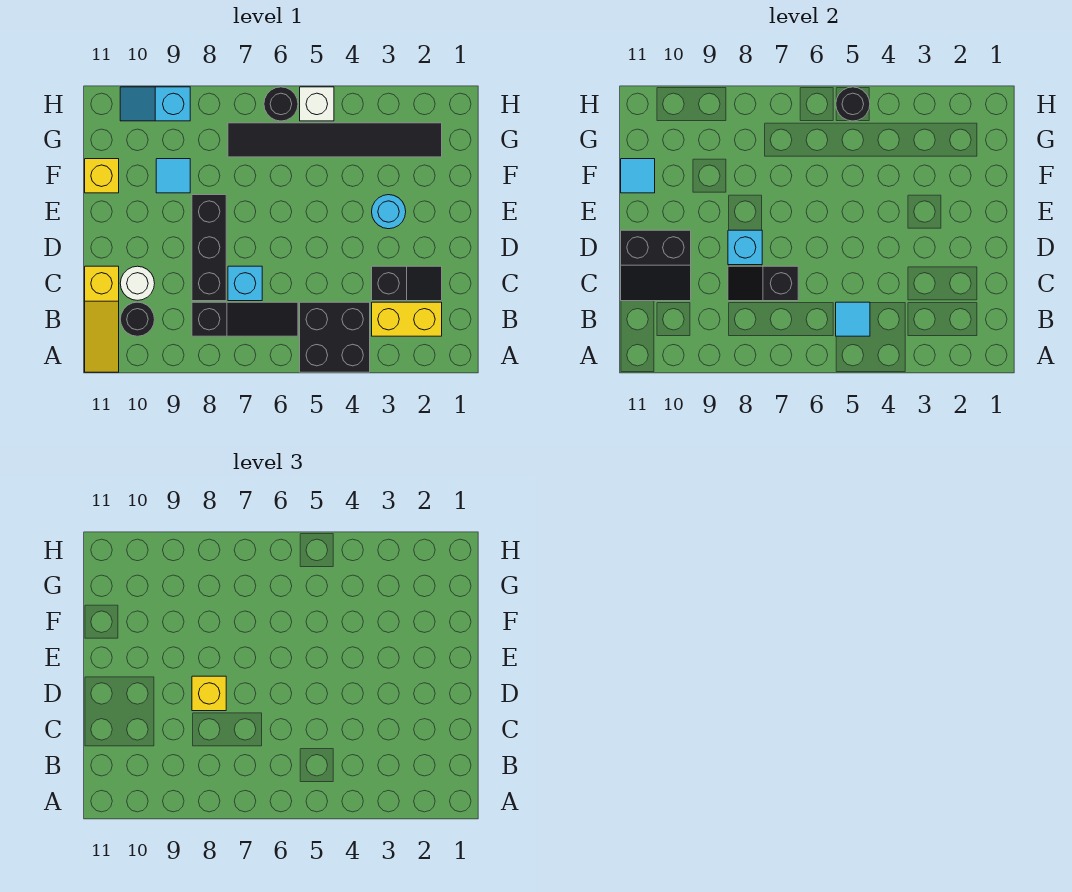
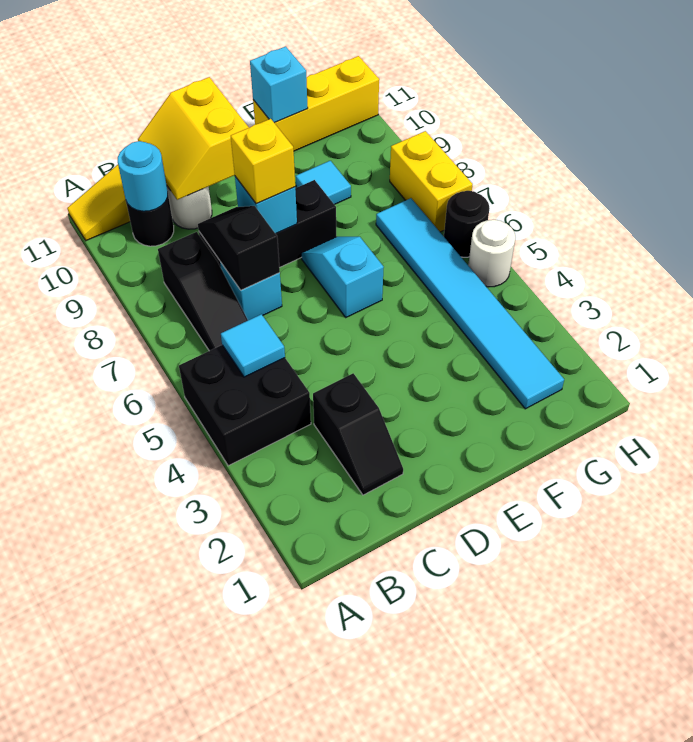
yellow brick B2:B3 level 1 -> yellow brick H7:H8 level 1
black slope C10:D11 level 2 top D -> yellow slope C10:D11 level 2 top D
cyan round brick E3 level 1 -> cyan round brick B10 level 2
yellow brick F11 level 1 -> yellow brick F11:H11 level 1
cyan tile F11 level 2 -> cyan brick F11 level 2
black tile G2:G7 level 1 -> cyan tile G2:G7 level 1
white brick H5 level 1 -> white round brick H5 level 1
black round brick H5 level 2 -> none
cyan slope H9:H10 level 1 top 9 -> cyan slope E6:E7 level 1 top 6

